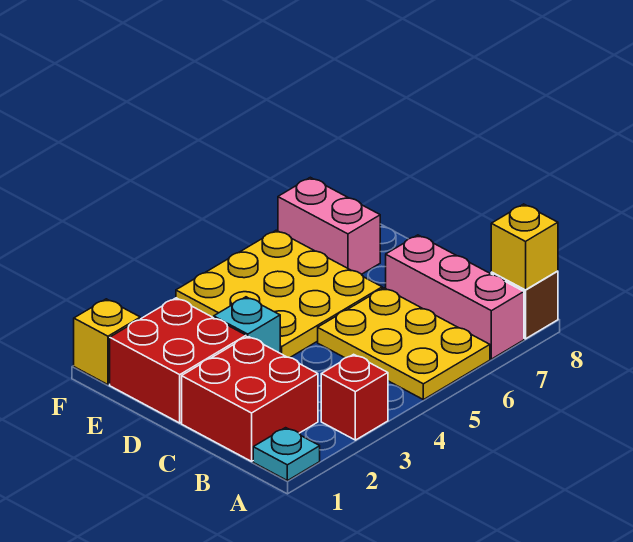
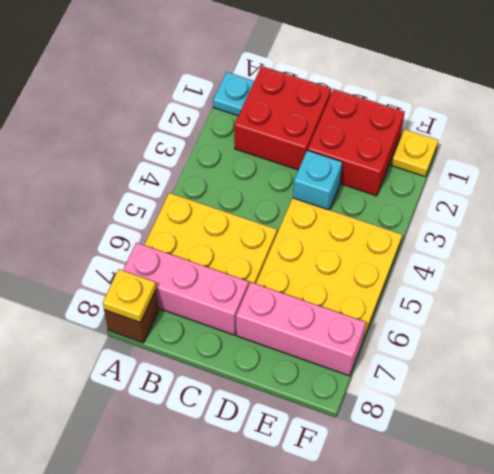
red brick A3 level 1 -> none
yellow brick A8 level 2 -> yellow plate A8 level 2
pink brick E7:F7 level 1 -> pink brick D7:F7 level 1
yellow brick F1 level 1 -> yellow plate F1 level 1

